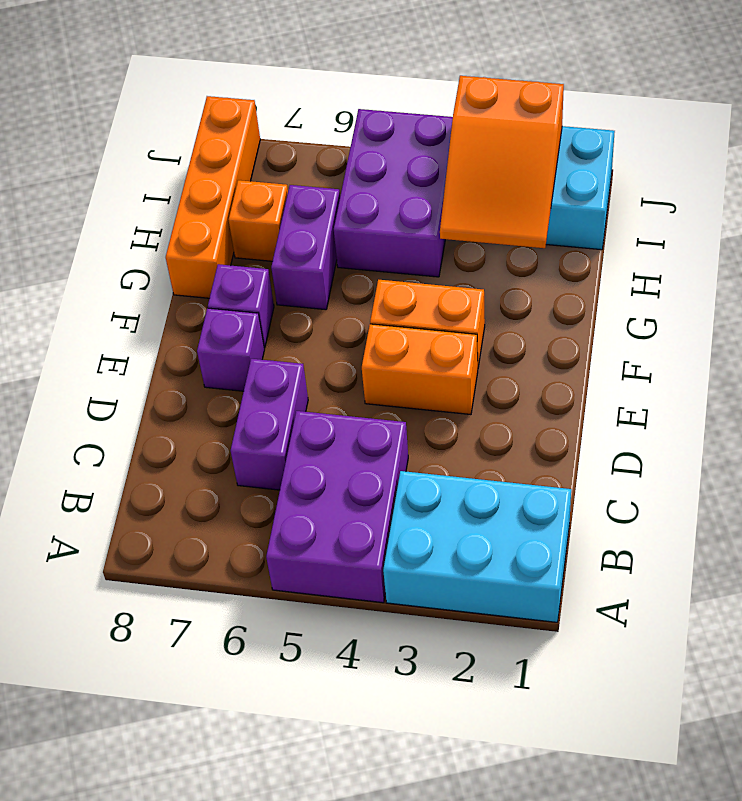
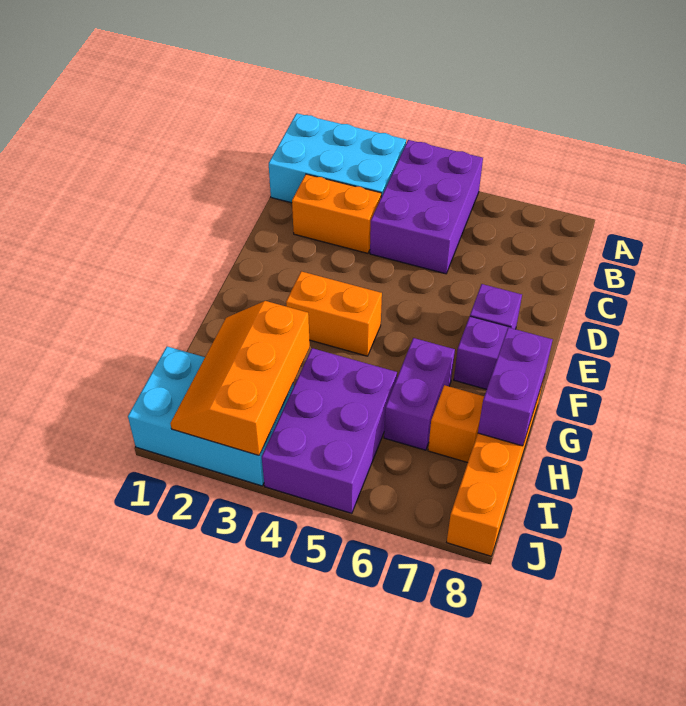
purple brick C6:D6 level 1 -> purple brick G8:H8 level 2
orange brick E3:E4 level 1 -> orange brick C2:C3 level 1
orange slope H2:J3 level 2 top J -> orange slope H2:J3 level 2 top 3

